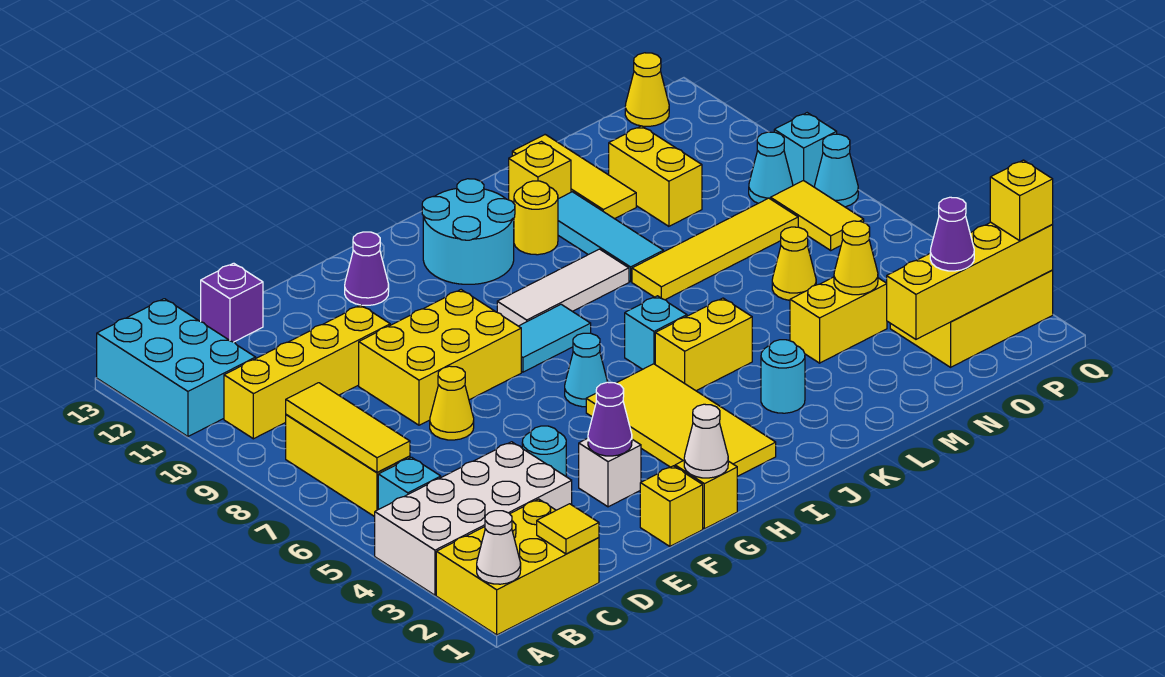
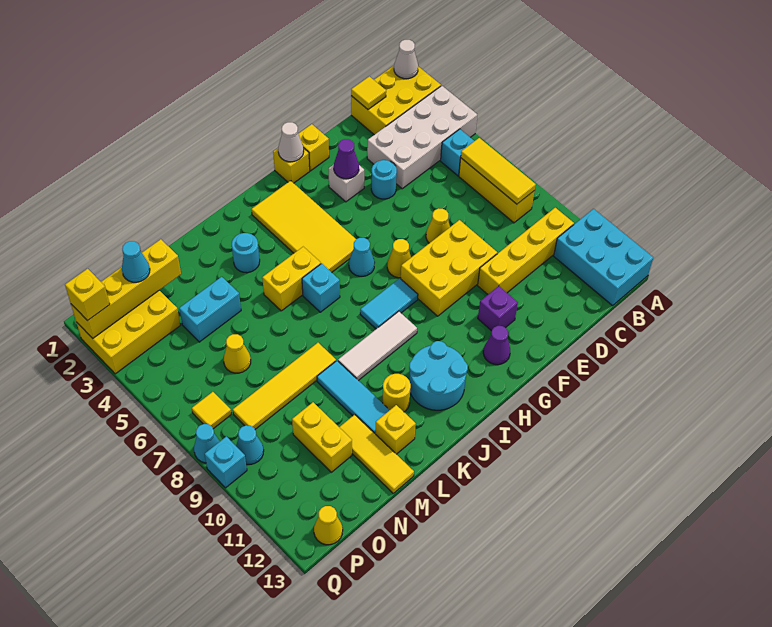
purple brick D13 level 1 -> purple brick F11 level 1
yellow brick M4:N4 level 1 -> cyan brick M4:N4 level 1
yellow cone N4 level 2 -> yellow cone G7 level 1
purple cone O2 level 3 -> cyan cone O2 level 3
yellow tile P7:P8 level 1 -> yellow tile P7 level 1

